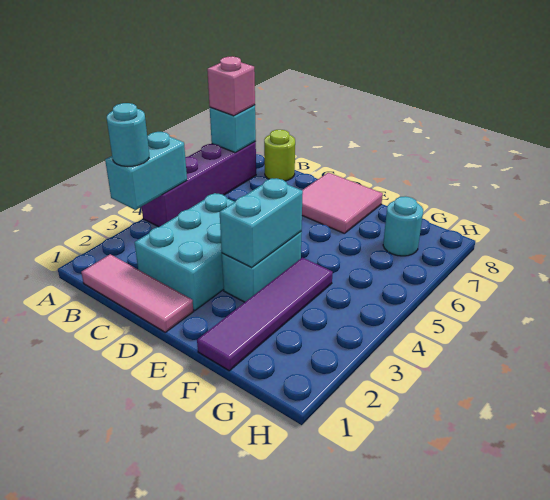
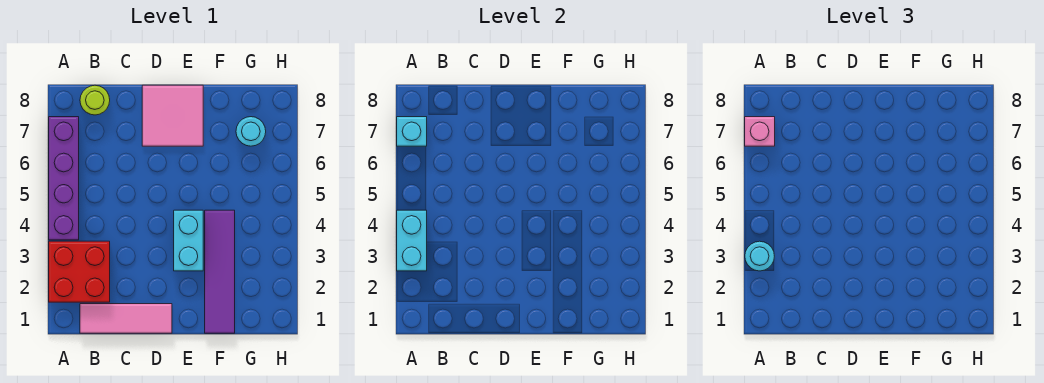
none -> red brick A2:B3 level 1
cyan brick C2:D4 level 1 -> none
cyan brick E3:E4 level 2 -> none

